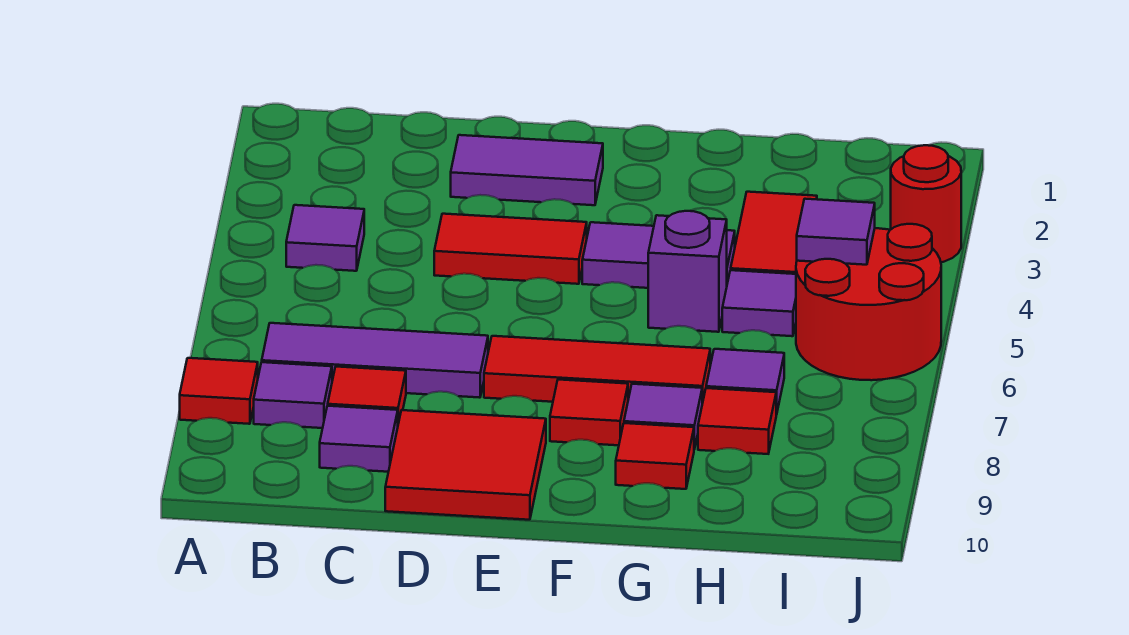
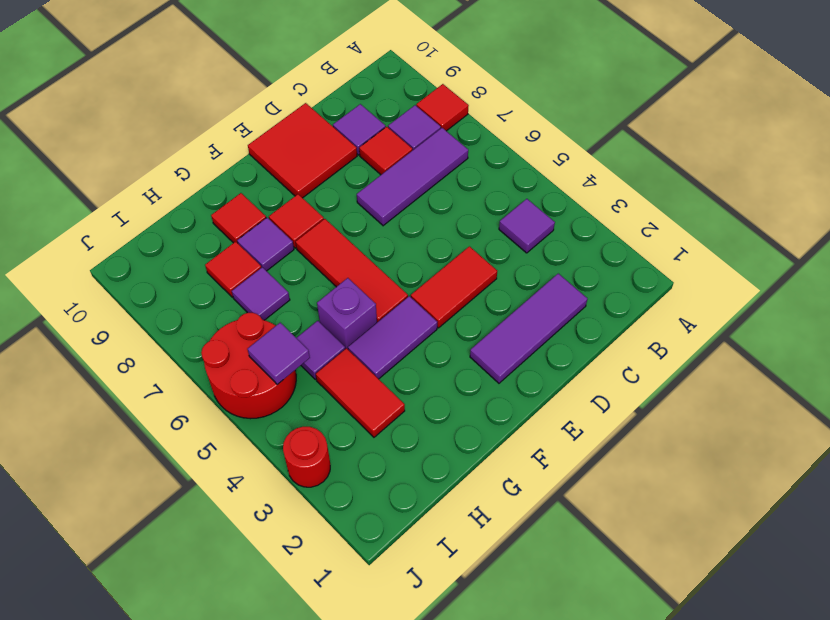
purple tile D2:E2 level 1 -> purple tile C2:E2 level 1
red tile E7:G7 level 1 -> red tile F5:F7 level 1

